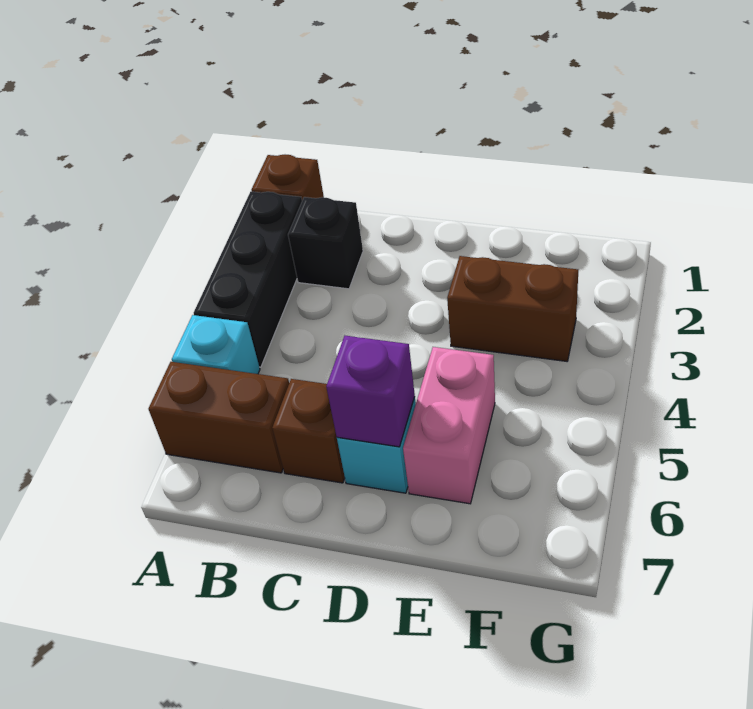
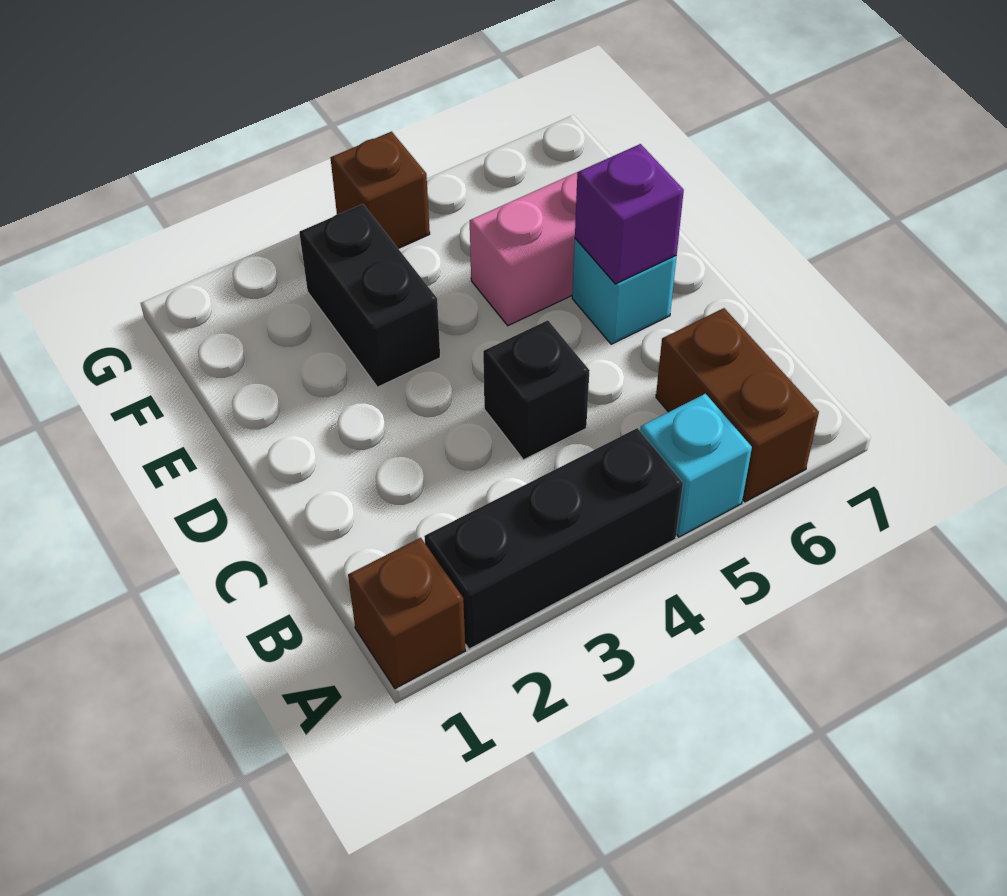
black brick B2 level 1 -> black brick C4 level 1
brown brick C6 level 1 -> brown brick G4 level 1
brown brick E3:F3 level 1 -> black brick E3:F3 level 1

